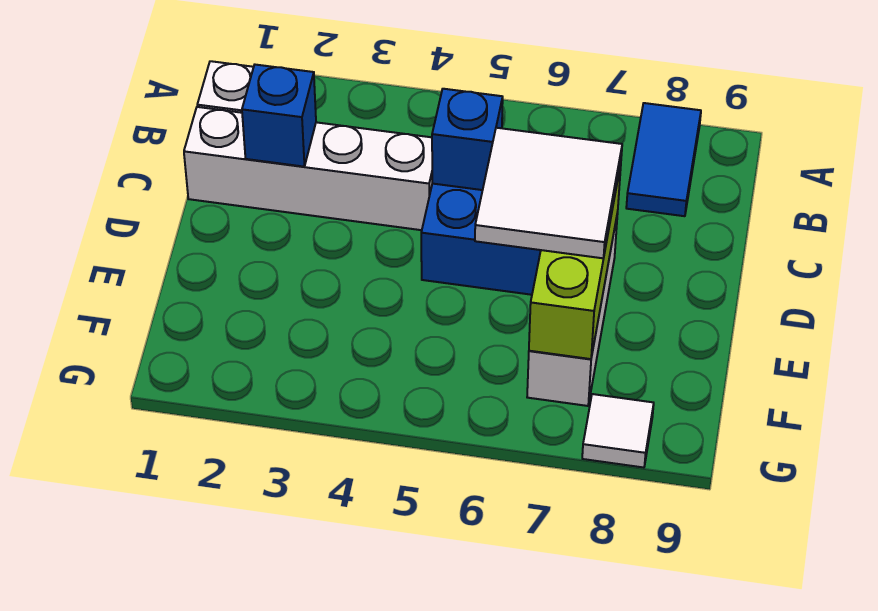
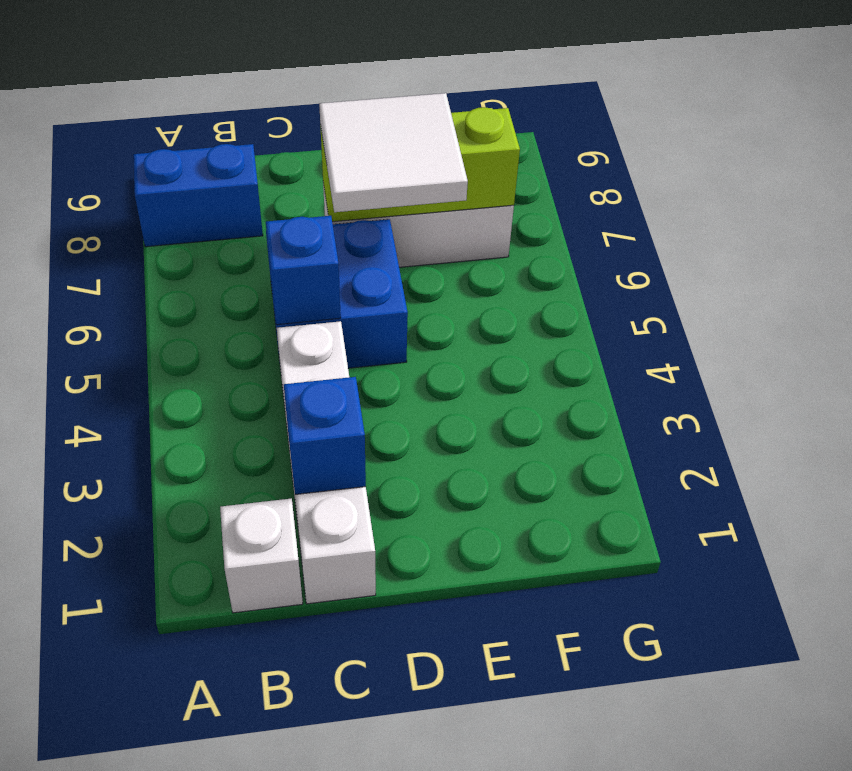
blue tile A8:B8 level 1 -> blue brick A8:B8 level 1
white tile G8 level 1 -> none

